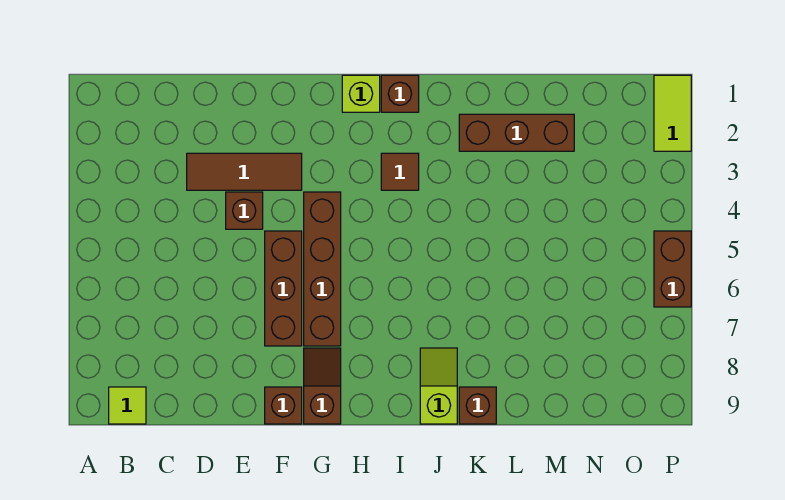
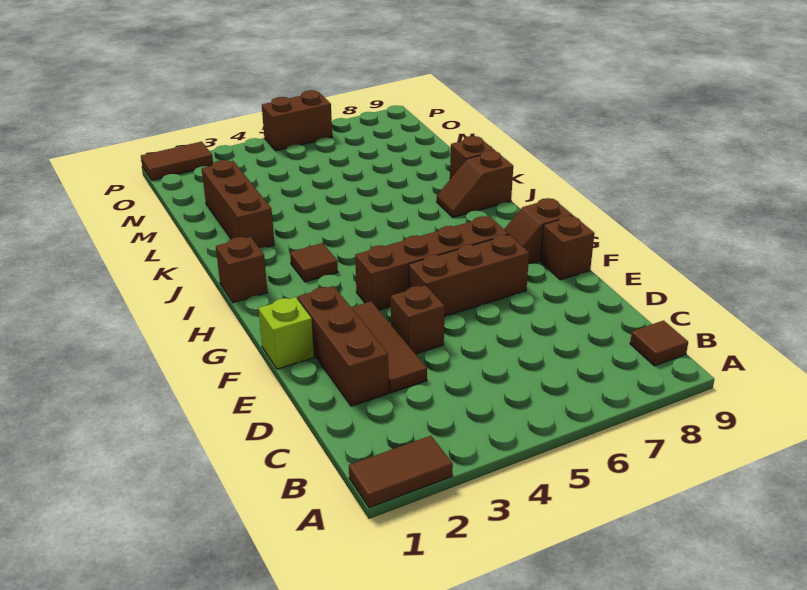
none -> brown tile A1:A2 level 1
lime tile B9 level 1 -> brown tile B9 level 1
none -> brown brick D2:F2 level 1
lime brick H1 level 1 -> lime brick F1 level 1
lime slope J8:J9 level 1 top 9 -> brown slope J8:J9 level 1 top 9
lime tile P1:P2 level 1 -> brown tile P1:P2 level 1

